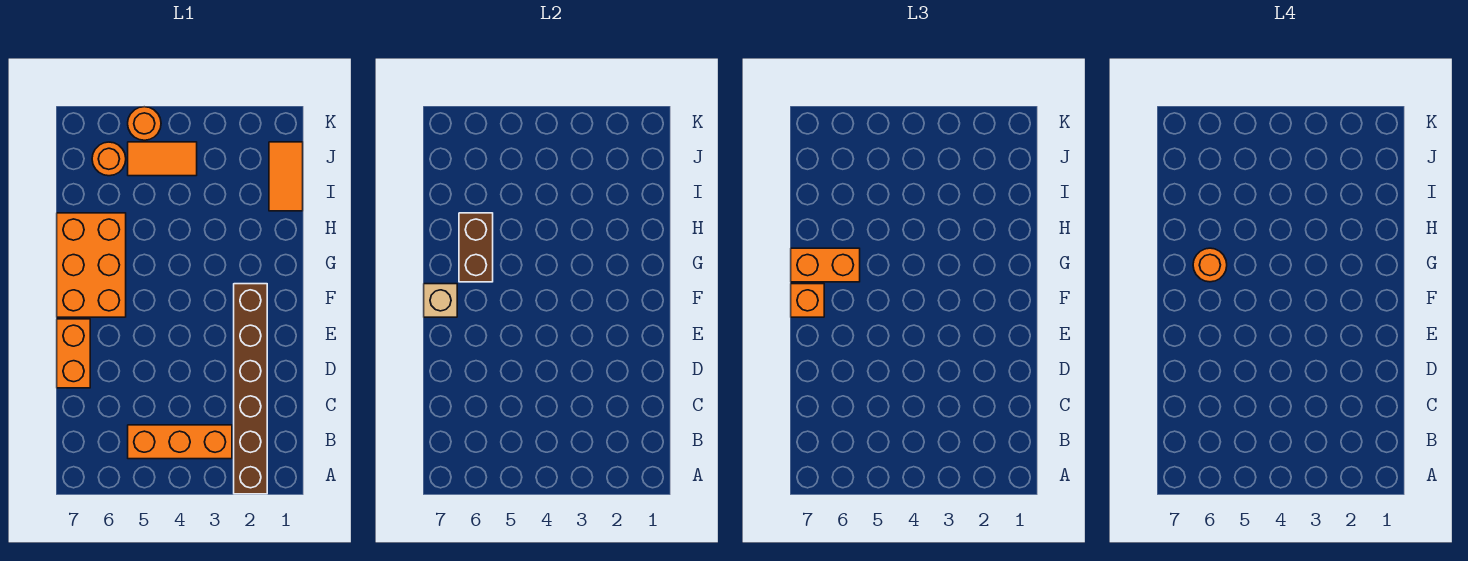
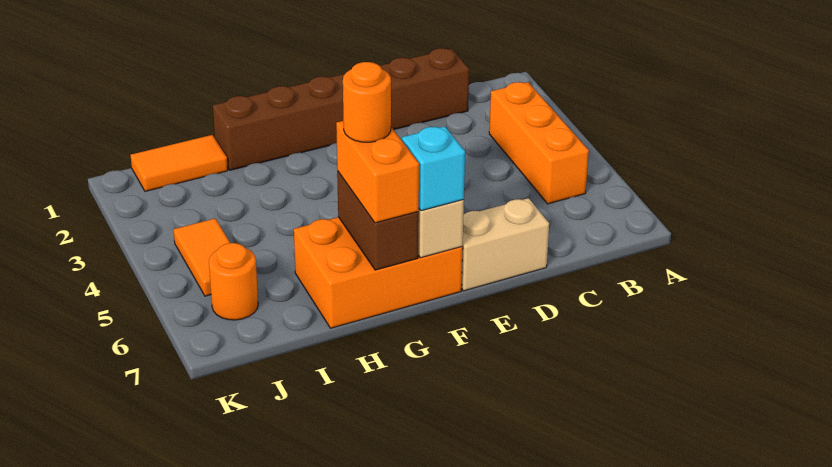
brown brick A2:F2 level 1 -> brown brick C1:H1 level 1
orange brick D7:E7 level 1 -> tan brick D7:E7 level 1
orange brick F7 level 3 -> cyan brick F7 level 3
brown brick G6:H6 level 2 -> brown brick G6:G7 level 2
orange round brick K5 level 1 -> none

